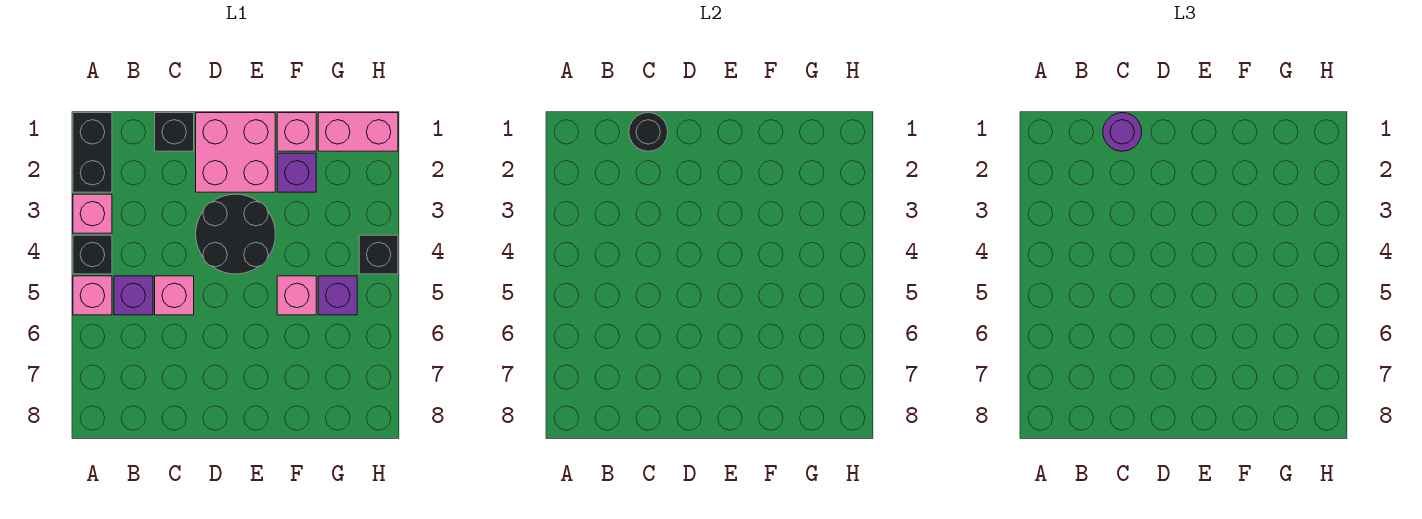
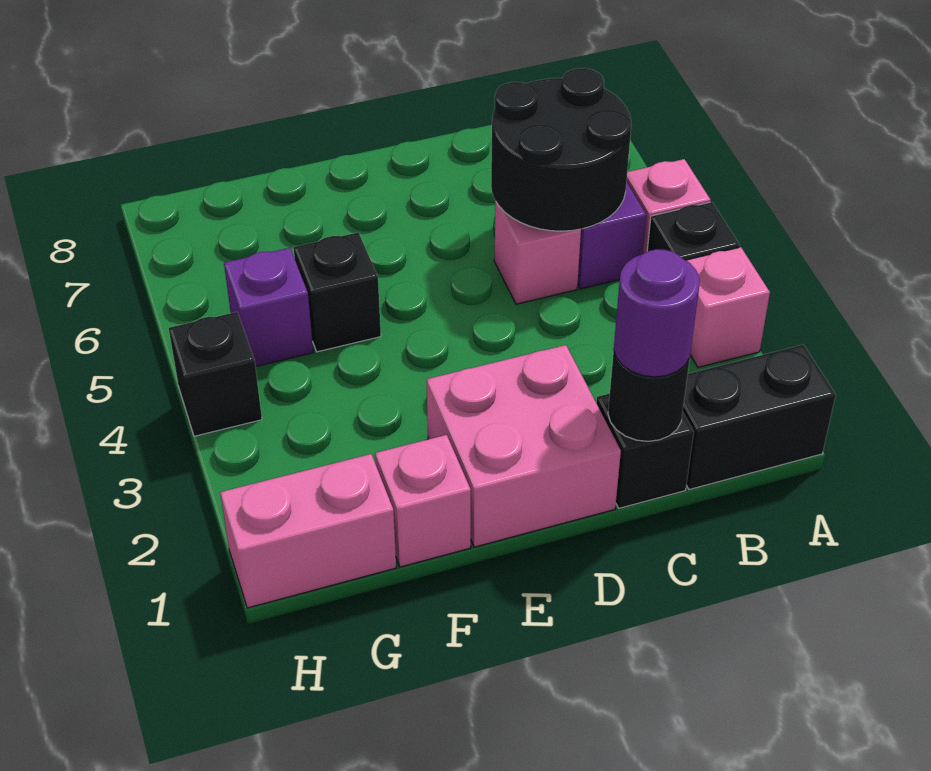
black brick A1:A2 level 1 -> black brick A1:B1 level 1
black round brick D3:E4 level 1 -> black round brick B5:C6 level 2
purple brick F2 level 1 -> none
pink brick F5 level 1 -> black brick F5 level 1

